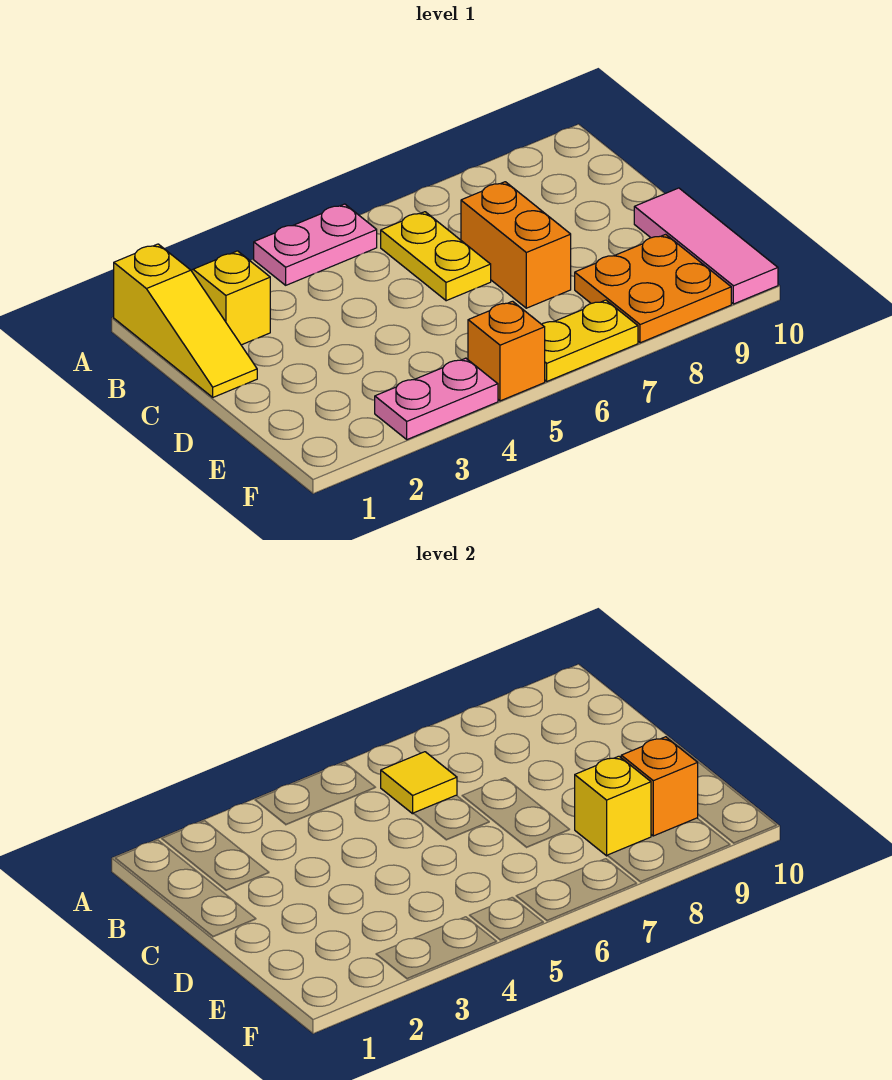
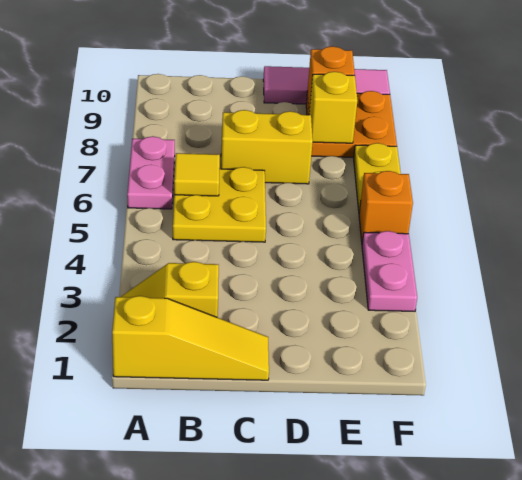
pink plate A4:A5 level 1 -> pink plate A6:A7 level 1
yellow plate B6:C6 level 1 -> yellow plate B5:C6 level 1
orange brick C7:D7 level 1 -> yellow brick C7:D7 level 1

